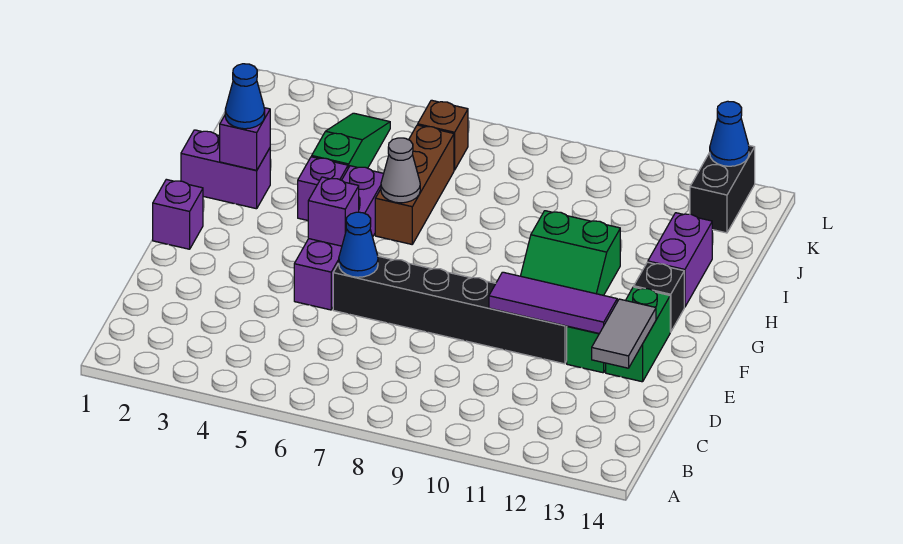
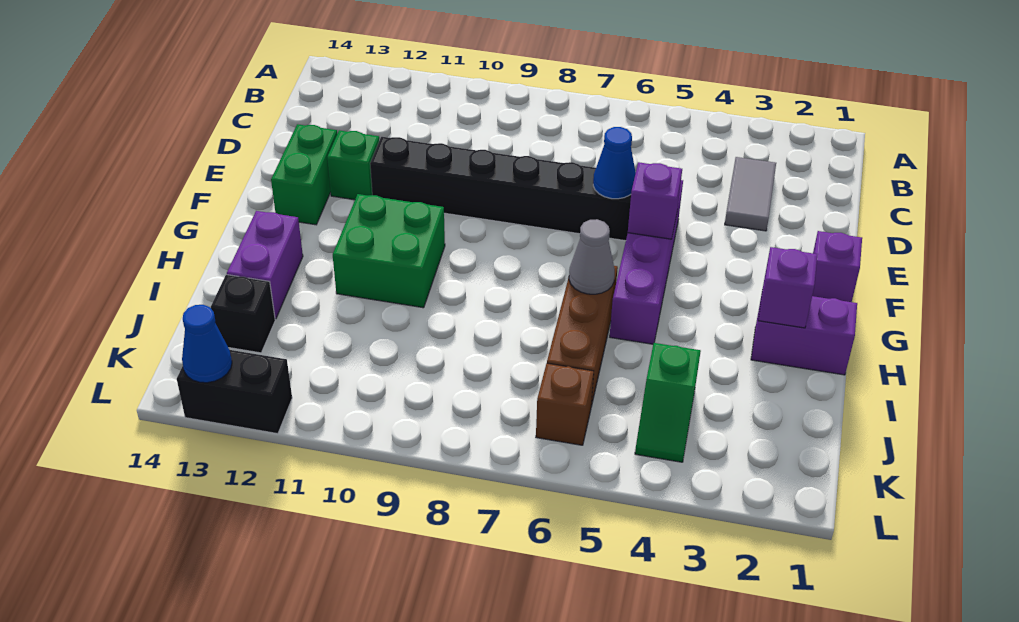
grey tile D13:E13 level 2 -> grey tile C3:D3 level 1
purple tile E10:E12 level 2 -> none
green slope G10:H11 level 1 top H -> green brick G10:H11 level 1
black brick G13 level 1 -> black brick J13 level 1
blue cone H2 level 3 -> none
purple brick H4 level 1 -> none
green slope I4:K4 level 1 top I -> green slope J4:K4 level 1 top J
black brick K13:L13 level 1 -> black brick L12:L13 level 1

